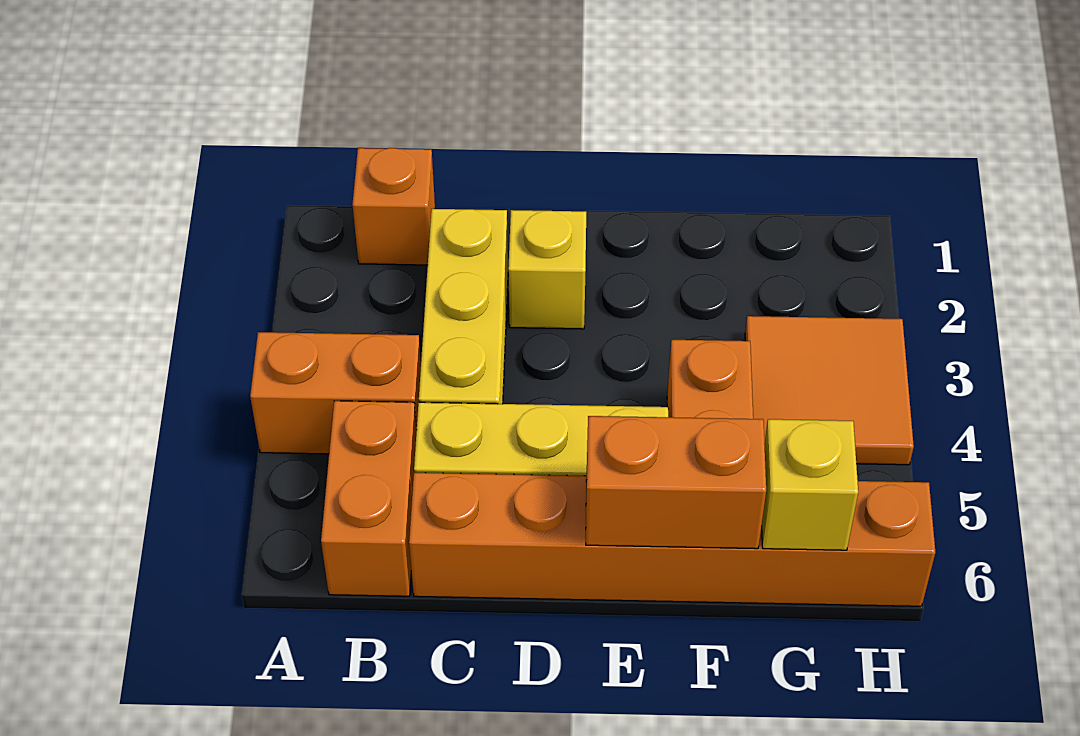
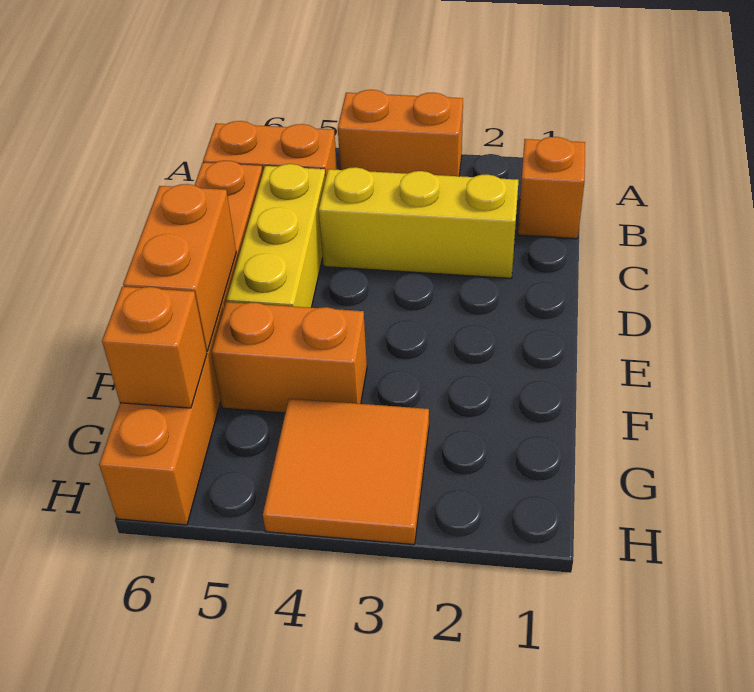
orange brick A4:B4 level 1 -> orange brick A3:A4 level 1
yellow brick D2 level 1 -> none
yellow brick G6 level 2 -> orange brick G6 level 2

